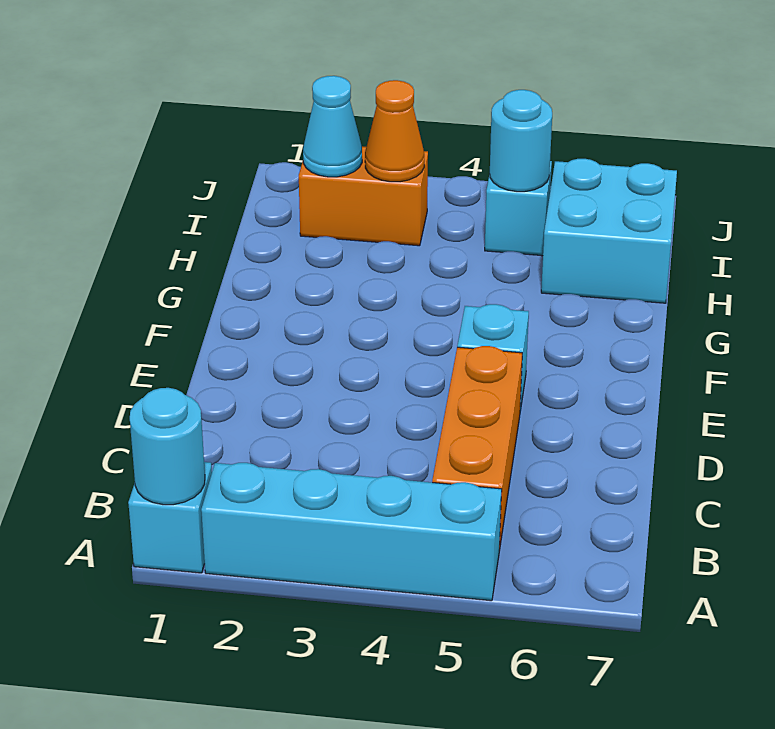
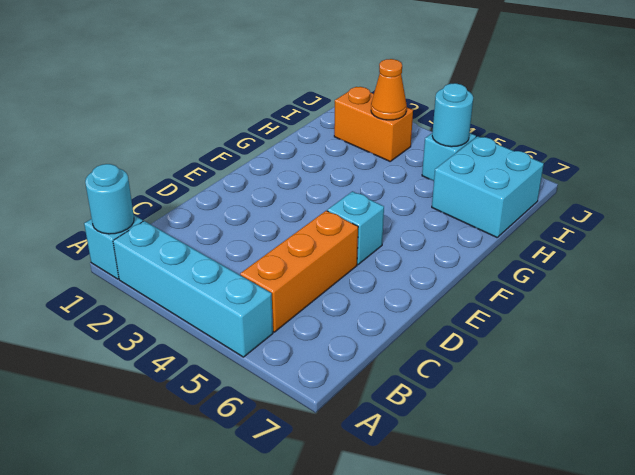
cyan cone I2 level 2 -> none

